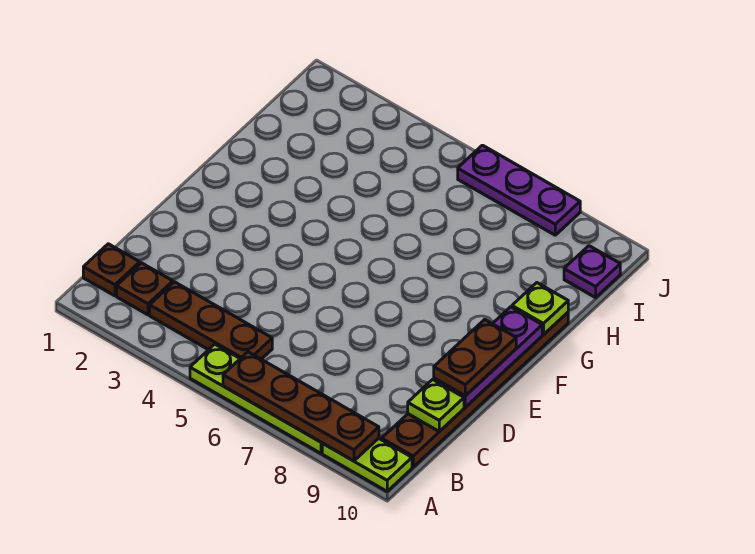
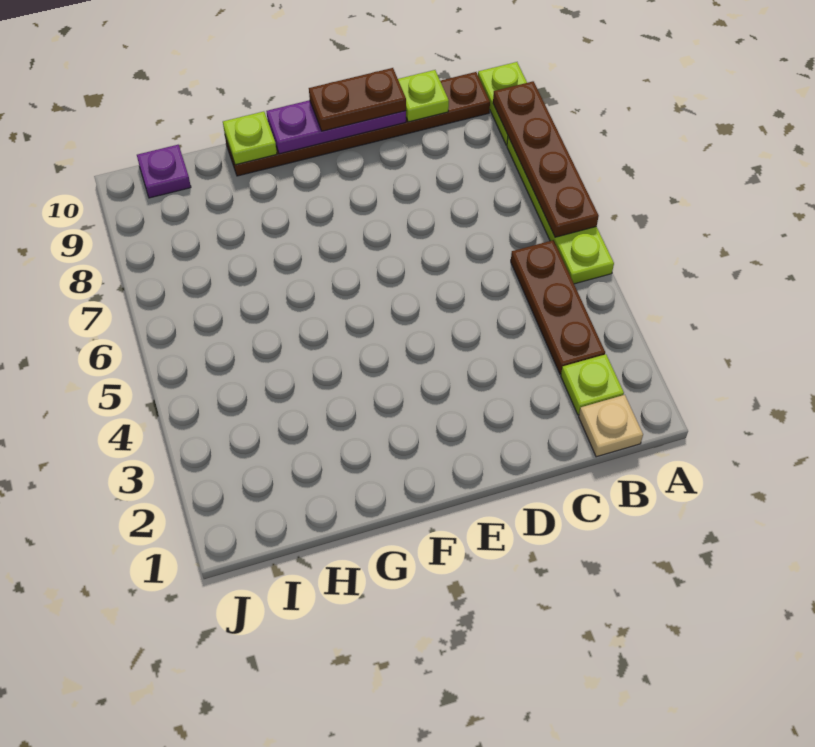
brown plate B1 level 1 -> tan plate B1 level 1
brown plate B2 level 1 -> lime plate B2 level 1
purple plate J6:J8 level 1 -> none

